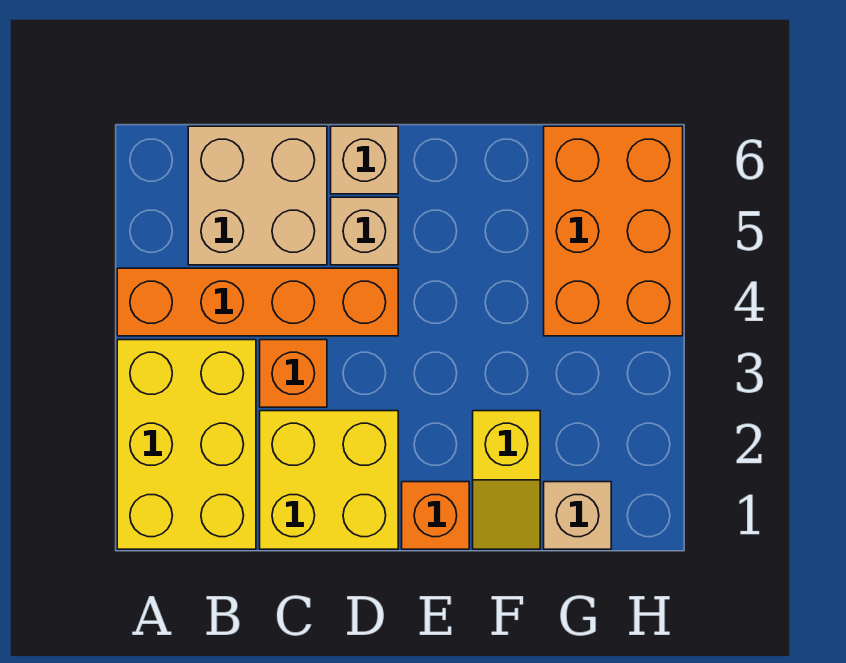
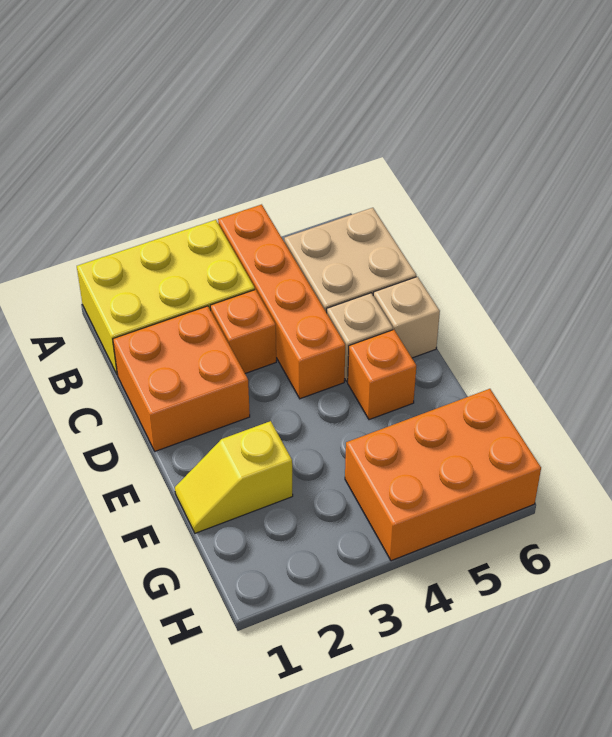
yellow brick C1:D2 level 1 -> orange brick C1:D2 level 1
orange brick E1 level 1 -> orange brick E5 level 1
tan brick G1 level 1 -> none

